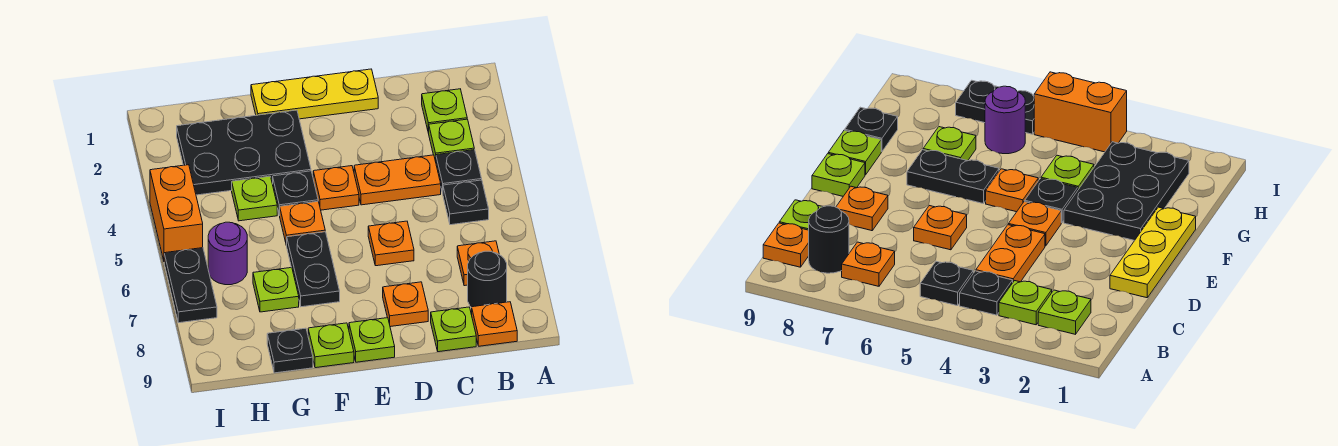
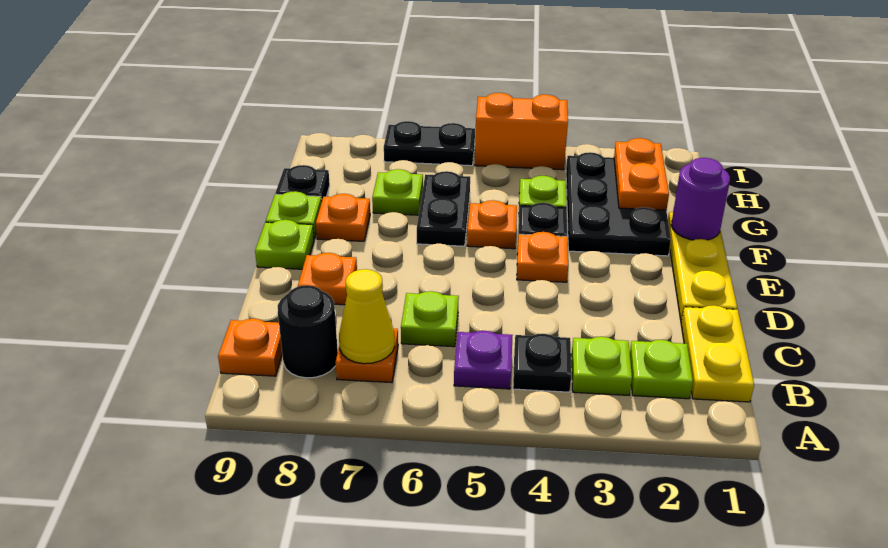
none -> yellow plate B1:C1 level 1
black plate B5 level 1 -> purple plate B5 level 1
none -> yellow cone B7 level 2
orange plate C4:D4 level 1 -> orange plate G2:H2 level 2
lime plate C9 level 1 -> lime plate C6 level 1
orange plate D6 level 1 -> orange plate F8 level 1
black plate F6:F7 level 1 -> black plate F6:G6 level 1
purple round brick H6 level 1 -> purple round brick F1 level 2

